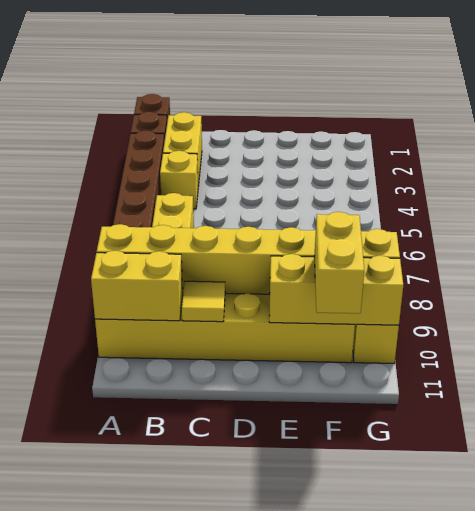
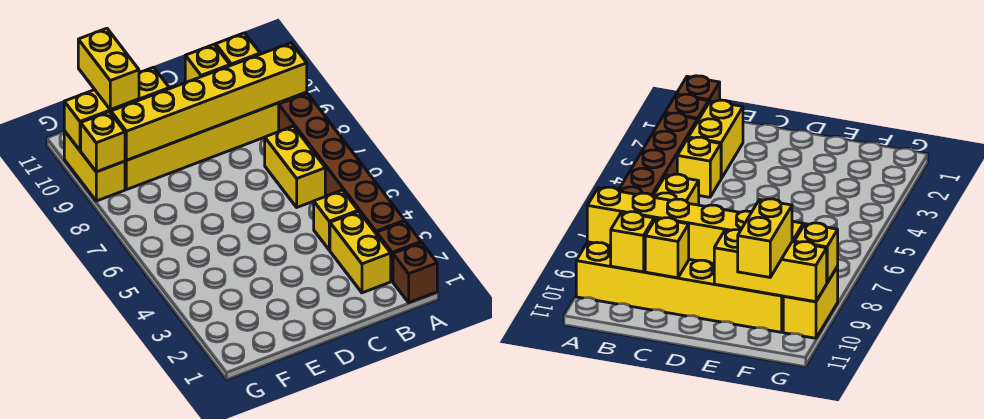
yellow brick A10:B10 level 2 -> yellow brick B10 level 2
yellow tile C10 level 2 -> yellow brick C10 level 2

